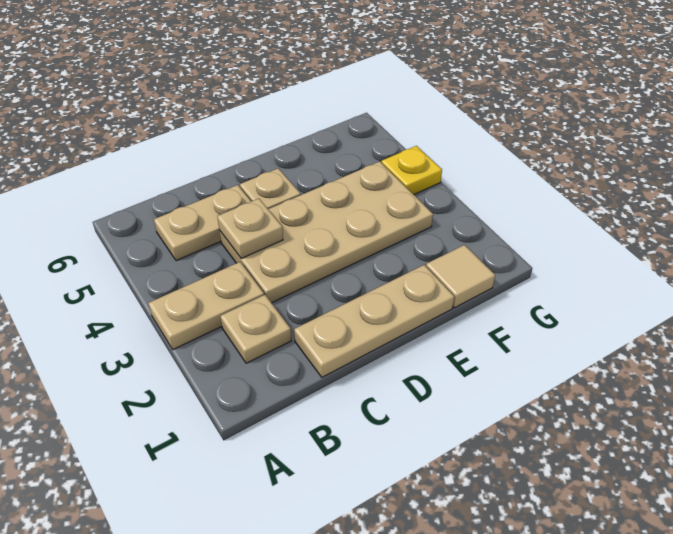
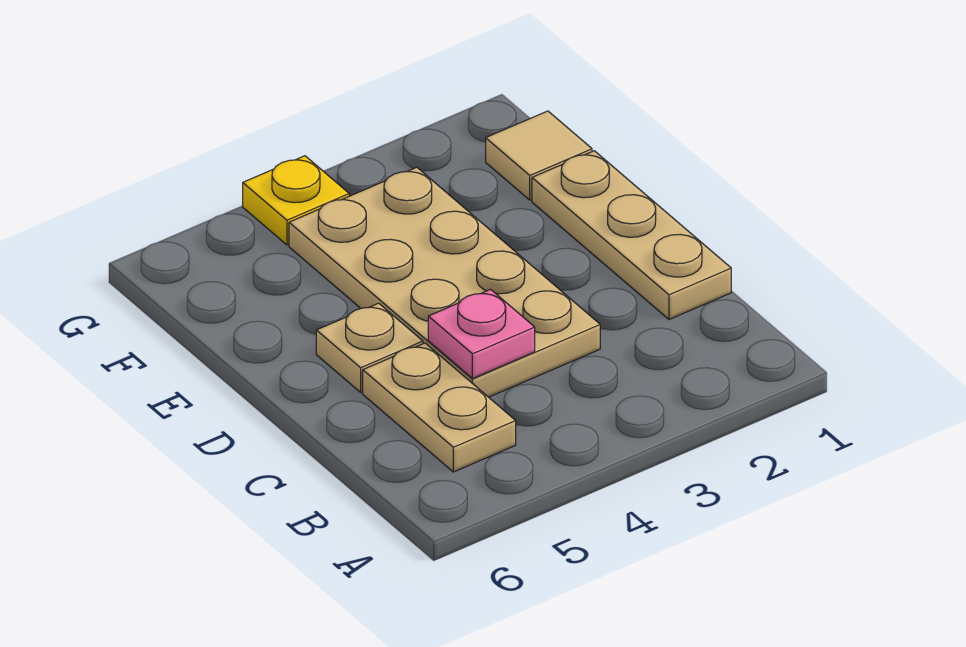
tan plate A3:B3 level 1 -> none
tan plate B2 level 1 -> none
tan plate C4 level 2 -> pink plate C4 level 2

